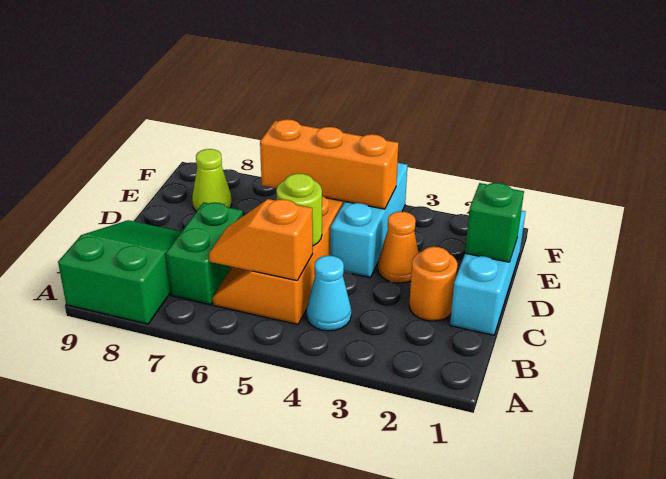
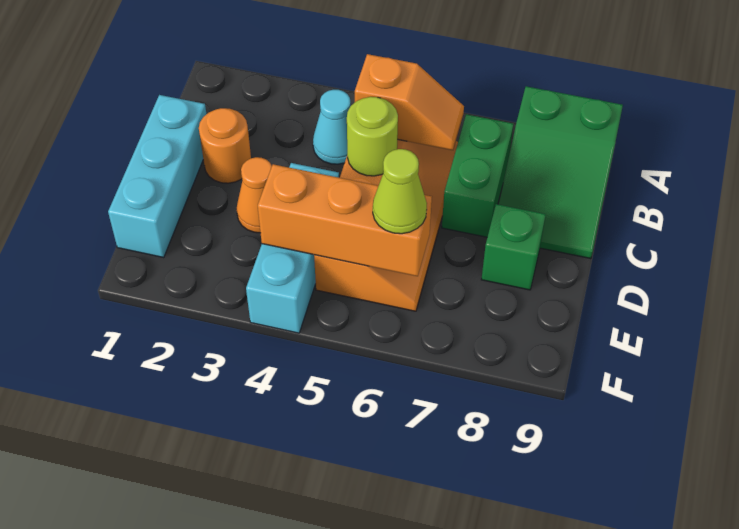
green brick D1 level 2 -> green brick D8 level 1
lime cone E8 level 1 -> lime cone E6 level 3

